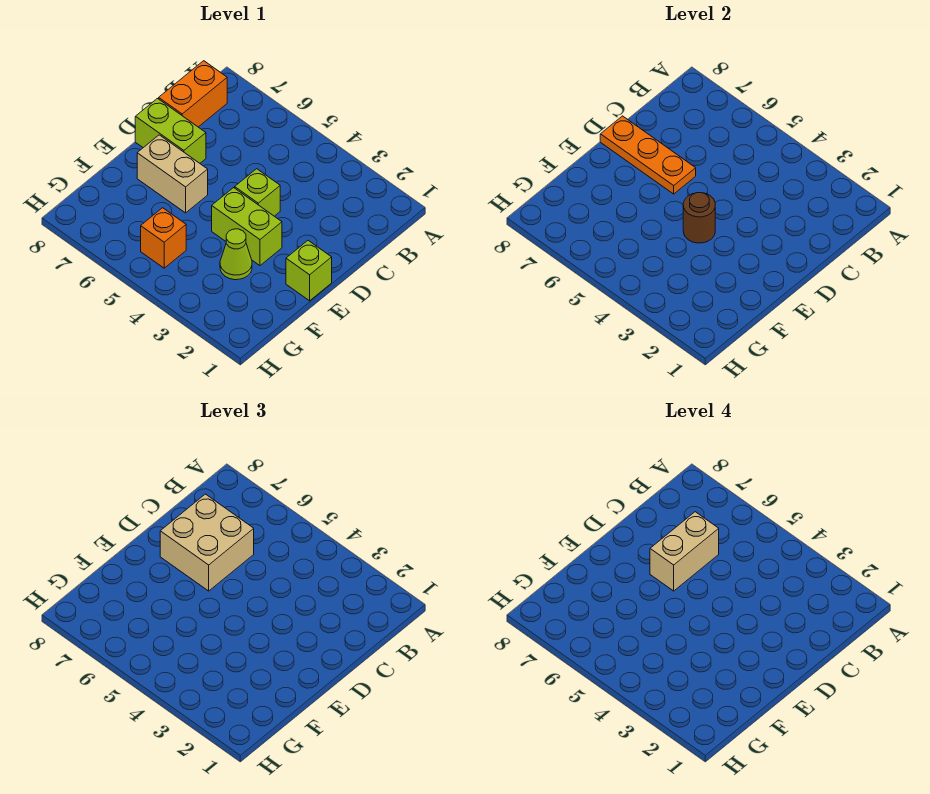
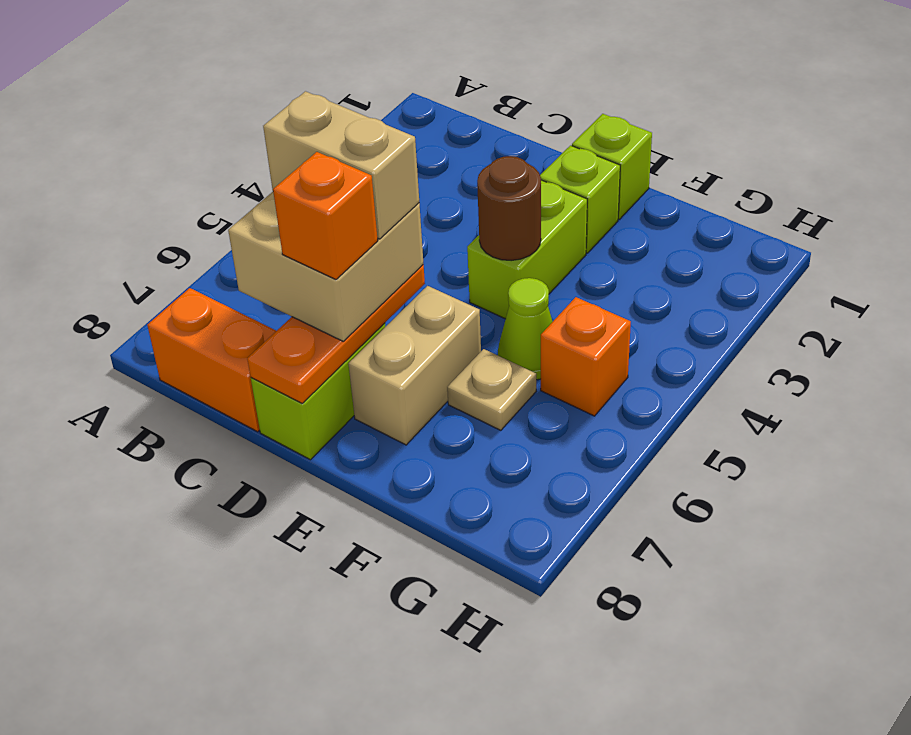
lime brick D4 level 1 -> lime brick E2 level 1
none -> orange brick D7 level 4
lime cone F3 level 1 -> lime cone F5 level 1
none -> tan plate F6 level 1

